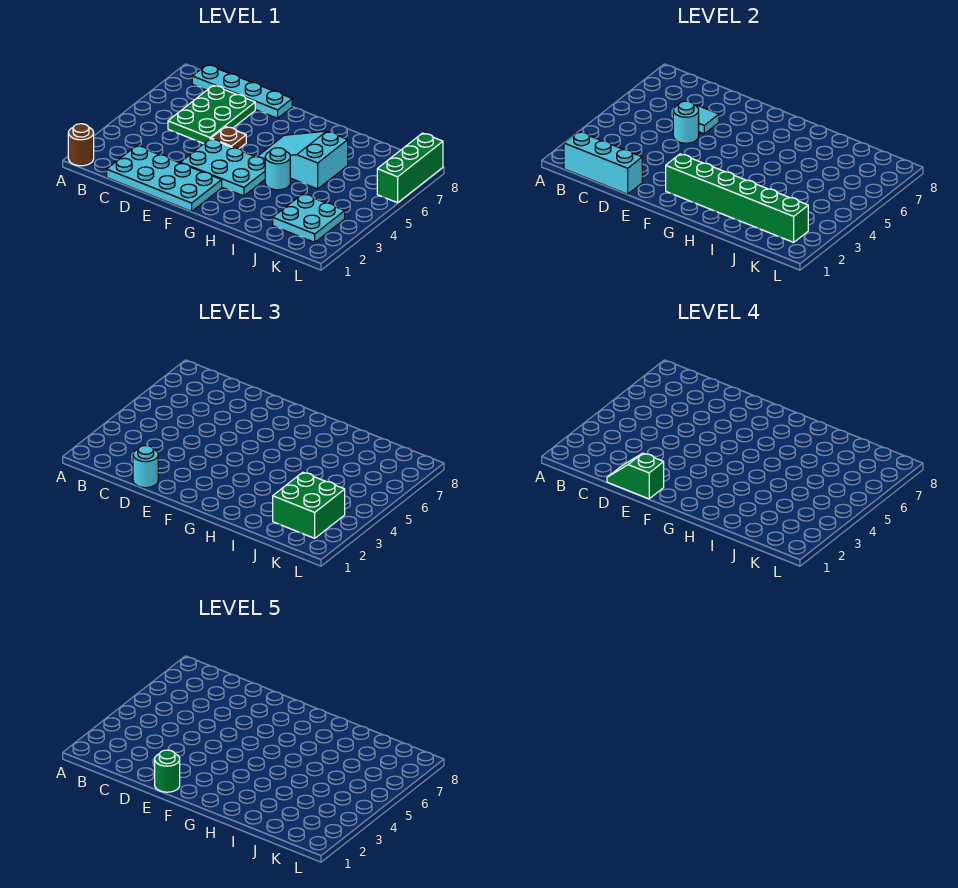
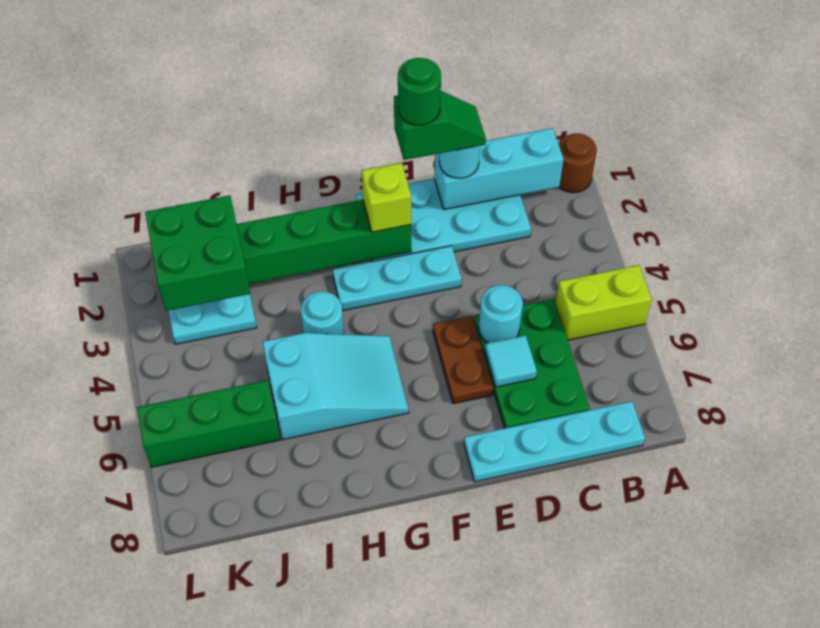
none -> lime brick A5:B5 level 1
cyan plate E3:G4 level 1 -> cyan plate E3:G3 level 1
brown plate E5 level 1 -> brown plate E5:E6 level 1
none -> lime brick F2 level 3
green brick L6:L8 level 1 -> green brick J6:L6 level 1

